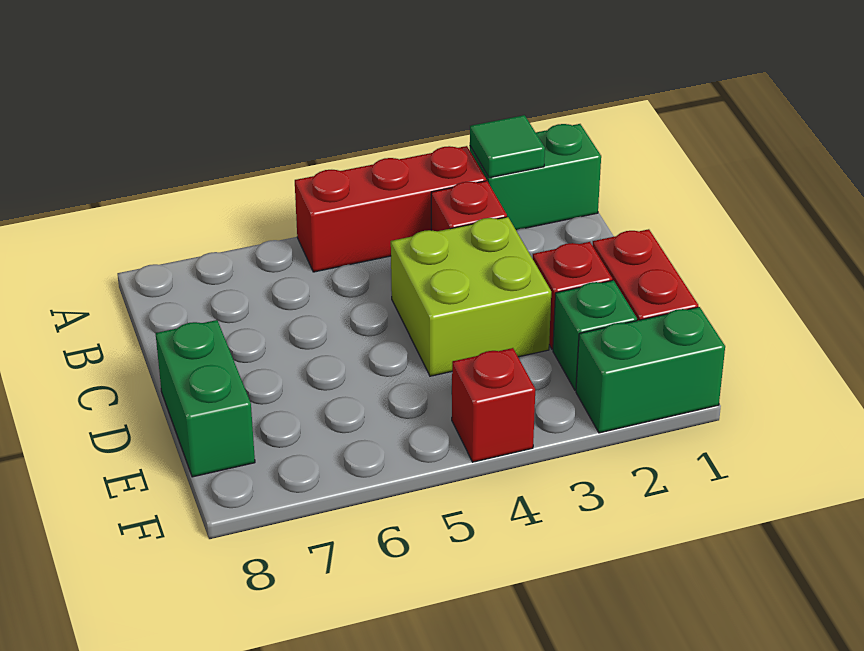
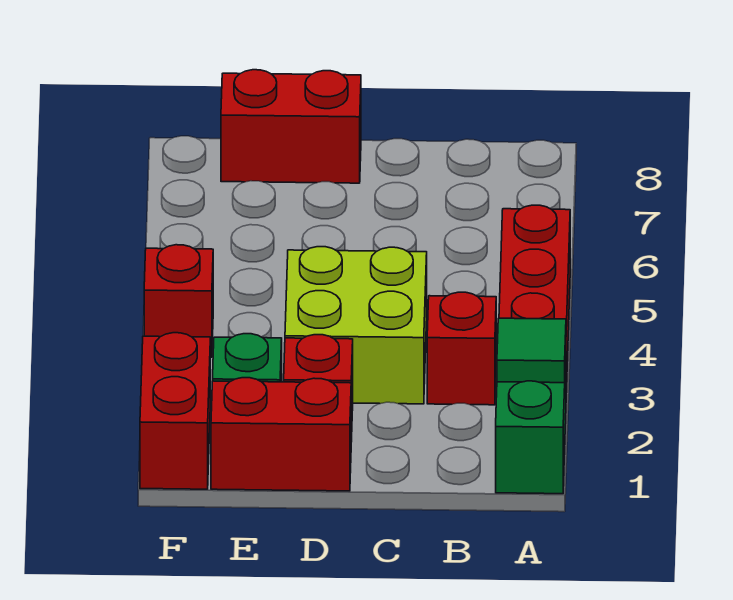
green brick D8:E8 level 1 -> red brick D8:E8 level 1
green brick F1:F2 level 1 -> red brick F1:F2 level 1

